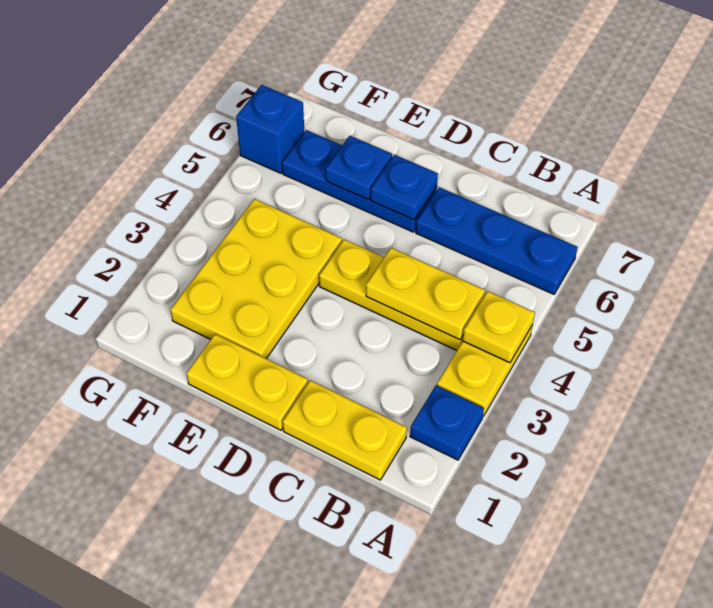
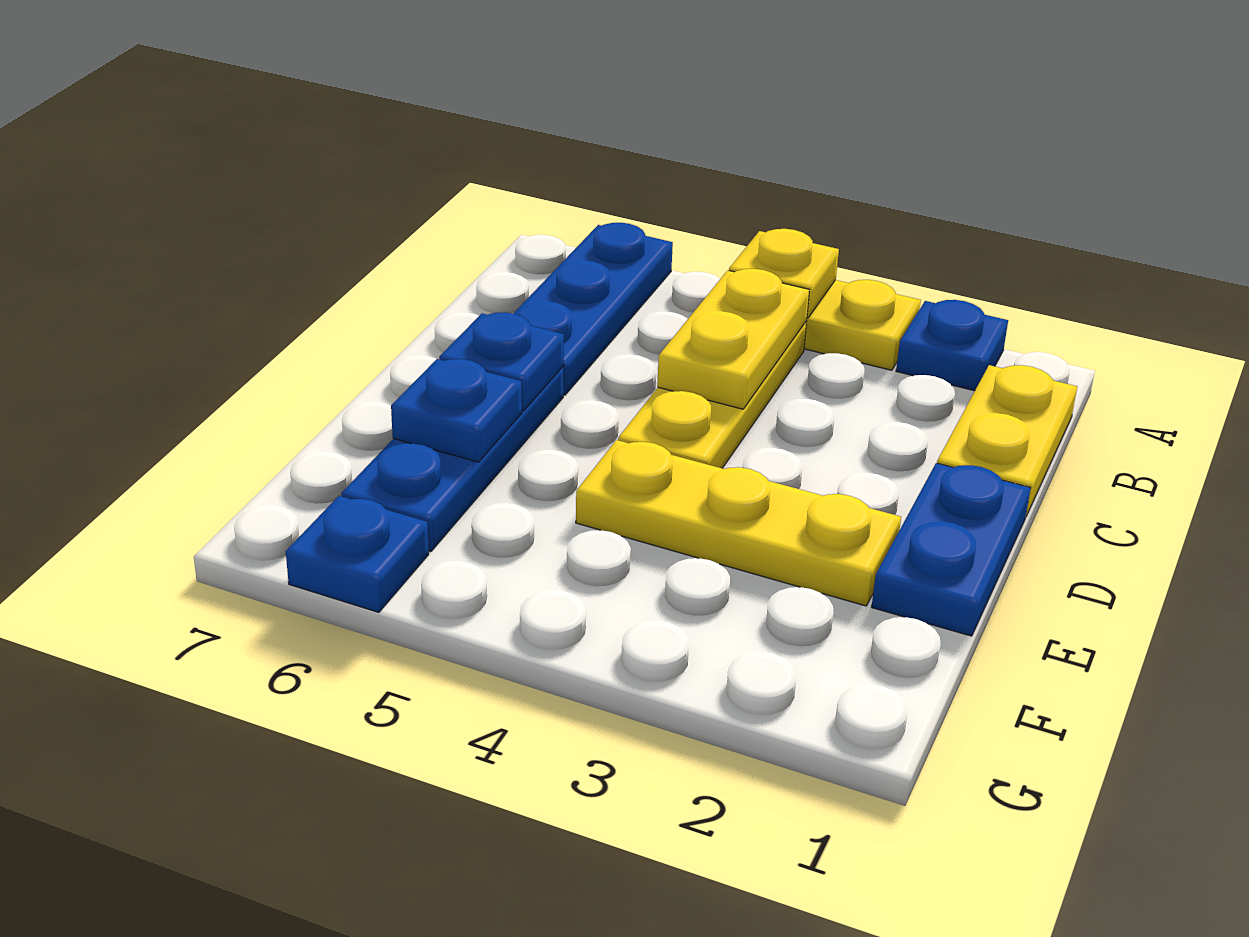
yellow plate D1:E1 level 1 -> blue plate D1:E1 level 1
yellow plate E2:F4 level 1 -> yellow plate E2:E4 level 1
blue brick G6 level 1 -> blue plate G6 level 1

